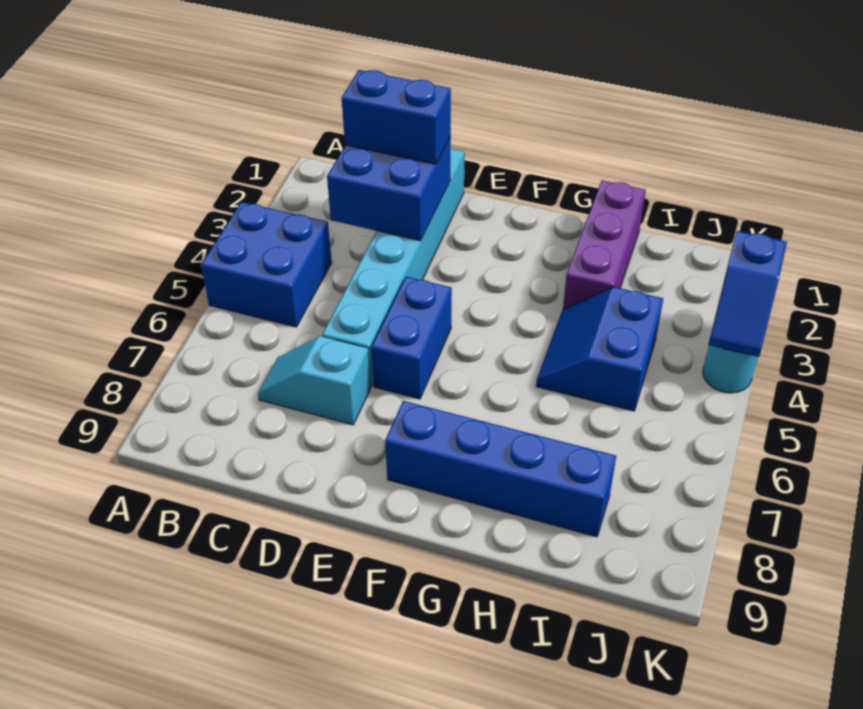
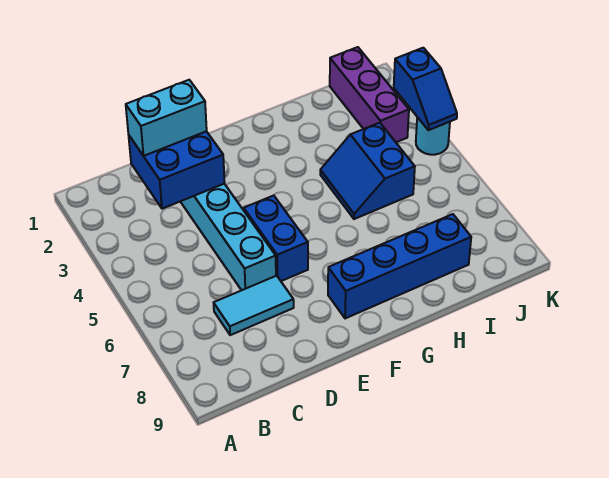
blue brick A4:B5 level 1 -> none
blue brick C2:D2 level 3 -> cyan brick C2:D2 level 3
cyan slope C7:D7 level 1 top D -> cyan tile C7:D7 level 1
purple brick H1:H3 level 1 -> purple brick J1:J3 level 1

